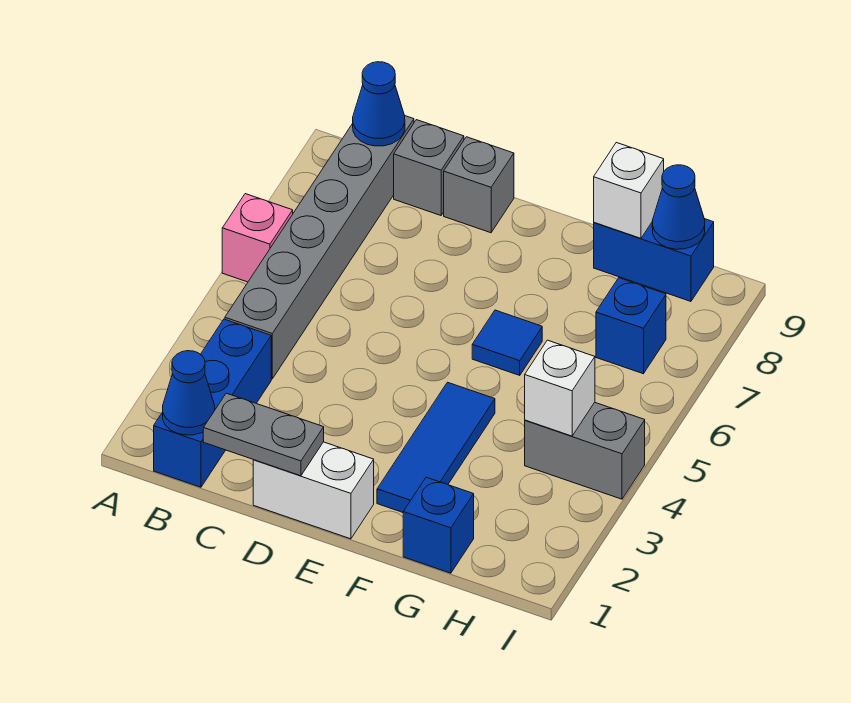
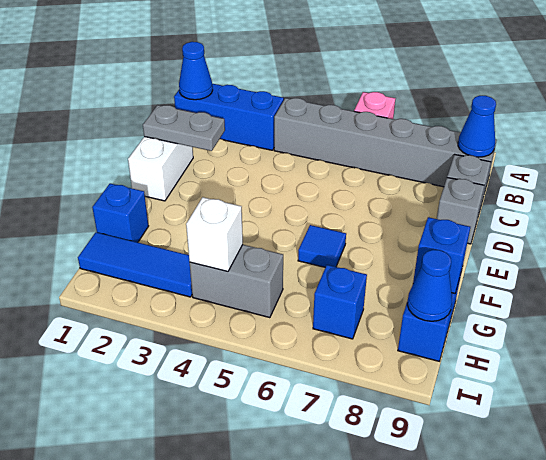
grey plate C1:D1 level 2 -> grey plate D1:D2 level 2
blue tile F2:F4 level 1 -> blue tile H1:H3 level 1
white brick G9 level 2 -> blue brick G9 level 2
grey brick H4:I4 level 1 -> grey brick H4:H5 level 1

